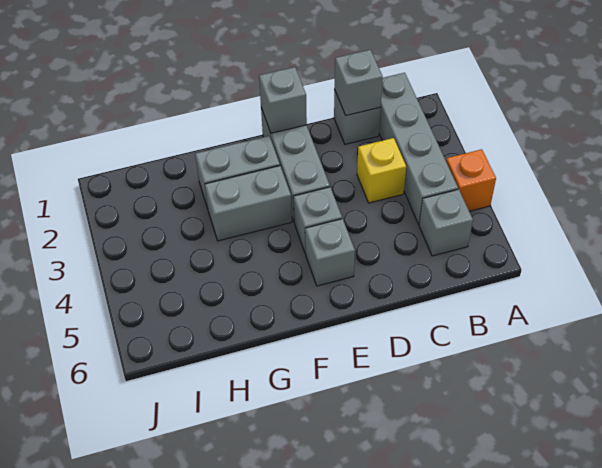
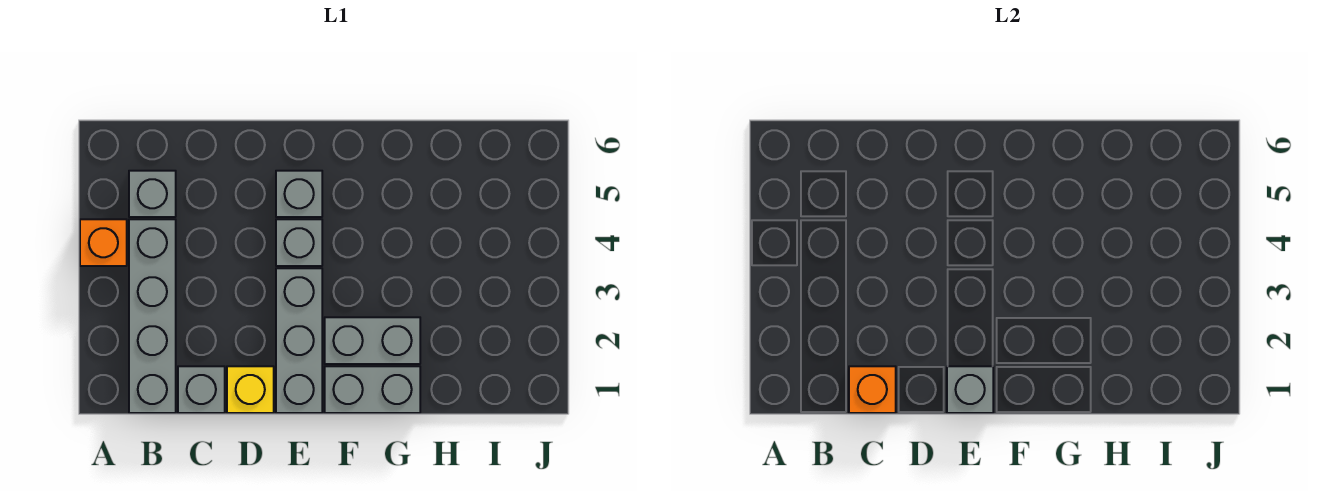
grey brick C1 level 2 -> orange brick C1 level 2
yellow brick C3 level 1 -> yellow brick D1 level 1
grey brick F3:G3 level 1 -> grey brick F1:G1 level 1

